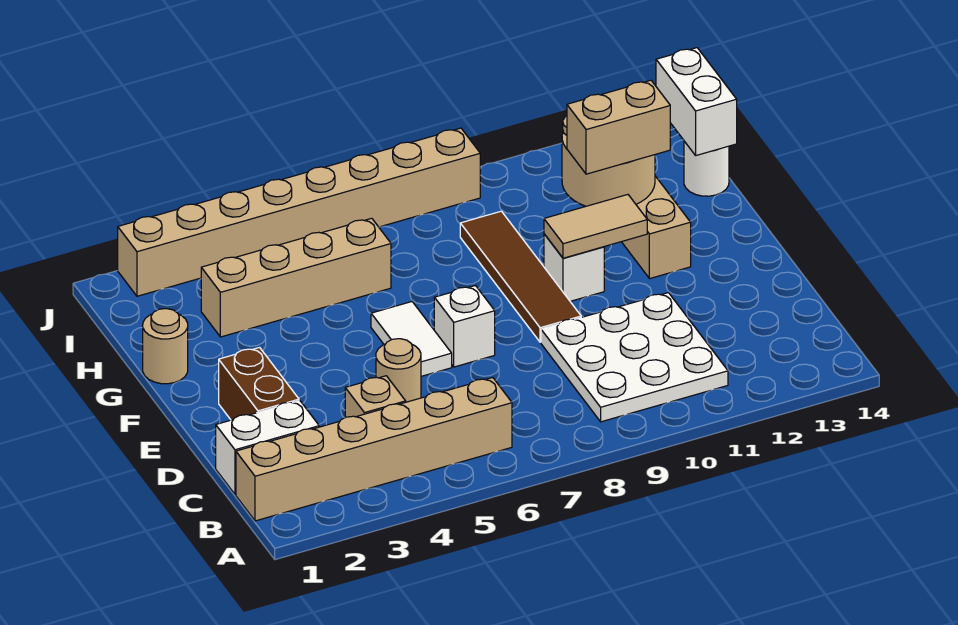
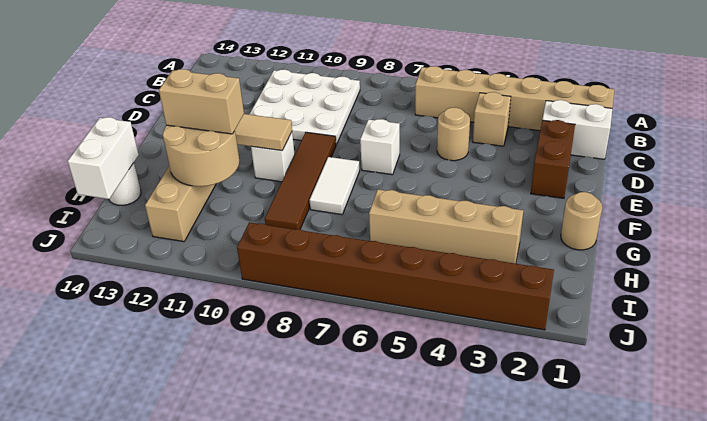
white tile E6:F6 level 1 -> white tile F8:G8 level 1
tan brick J2:J9 level 1 -> brown brick J2:J9 level 1

